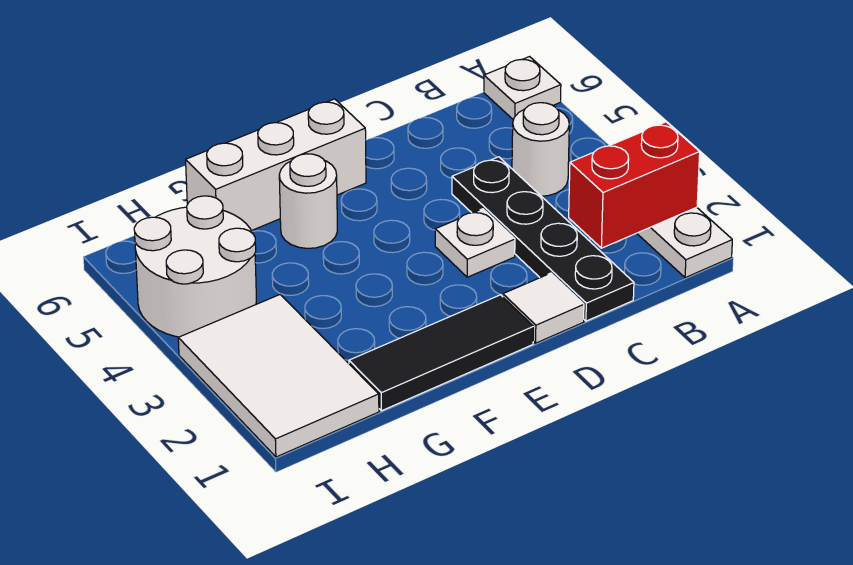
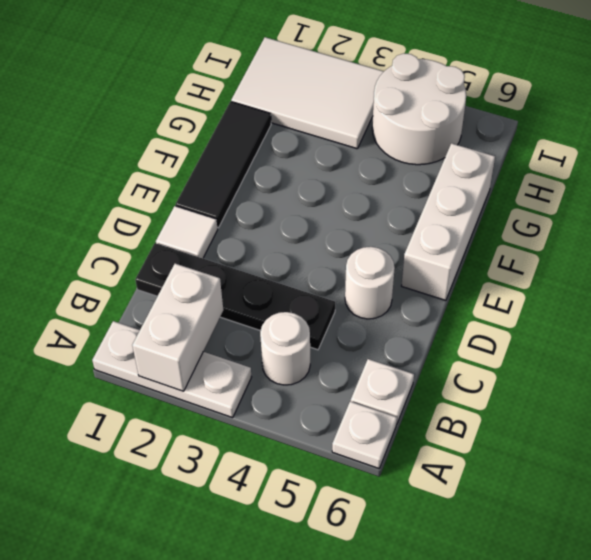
red brick A2:B2 level 2 -> white brick A2:B2 level 2
white plate D3 level 1 -> white plate B6 level 1
white round brick F5 level 1 -> white round brick D5 level 1

